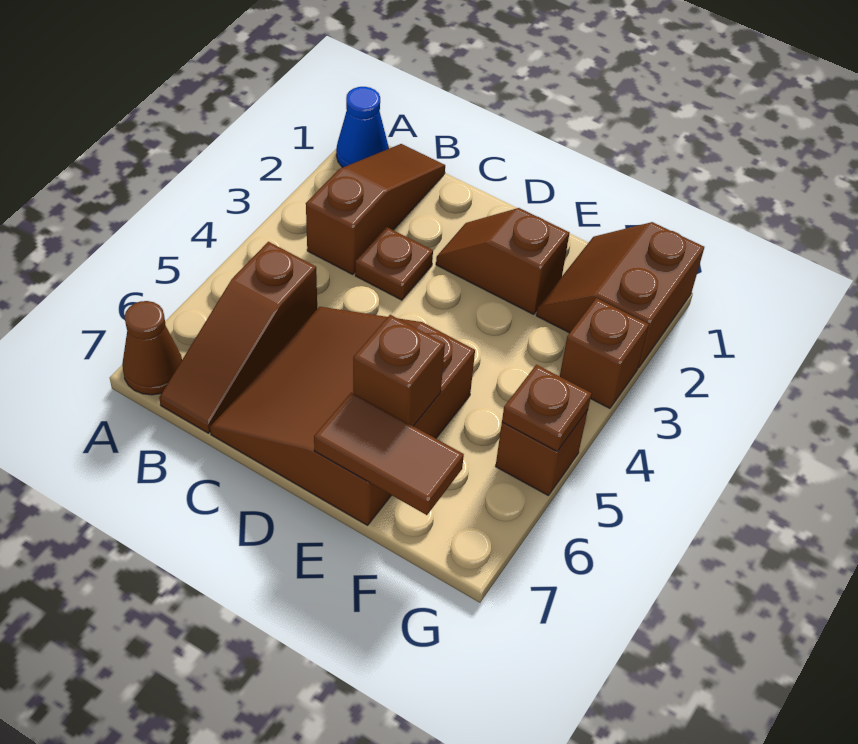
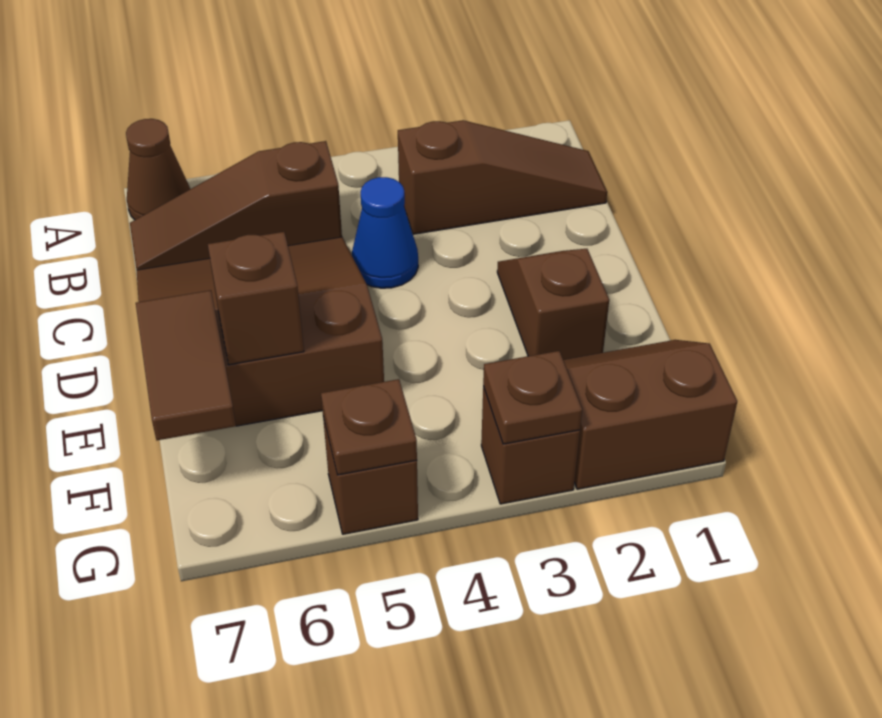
blue cone A1 level 1 -> blue cone C4 level 1
brown plate C3 level 1 -> brown plate G3 level 2

